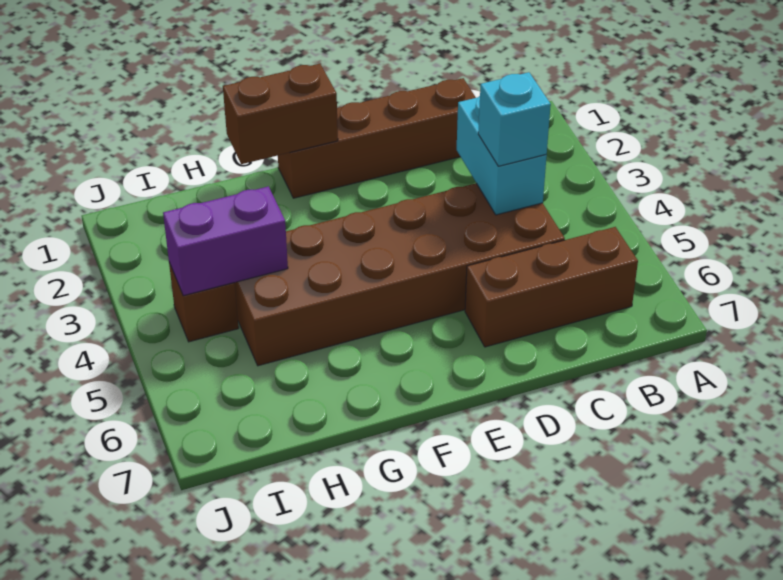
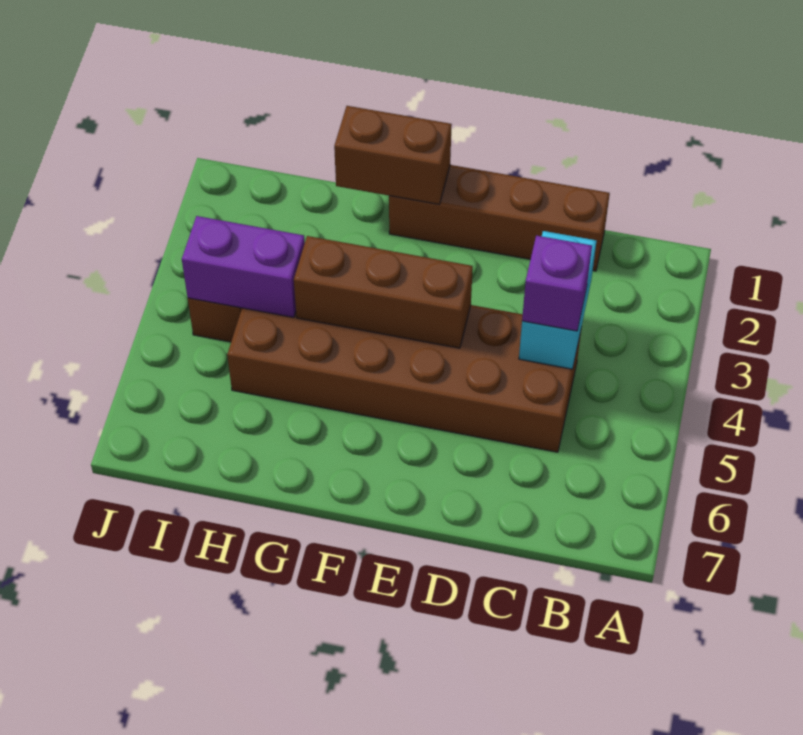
brown brick B6:D6 level 1 -> brown brick E4:G4 level 2
cyan brick C4 level 3 -> purple brick C4 level 3

